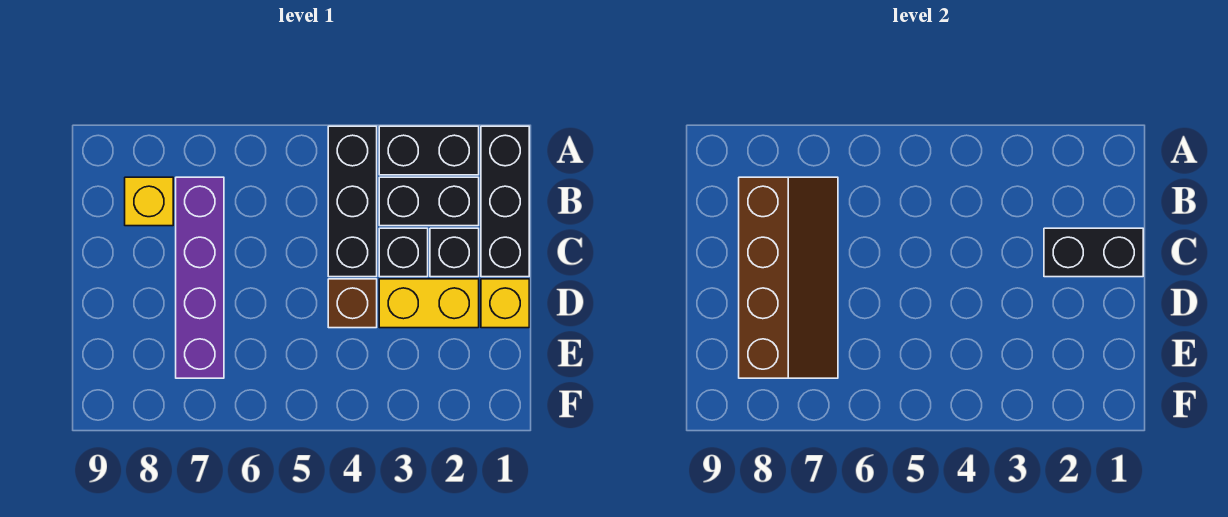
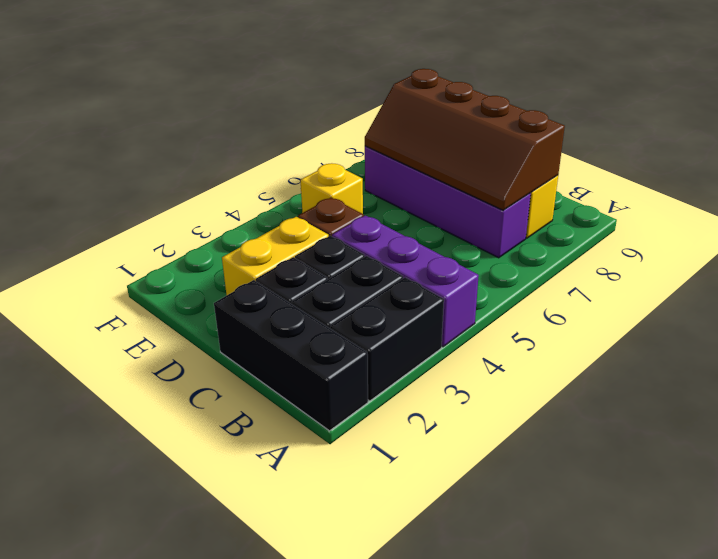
black brick A4:C4 level 1 -> purple brick A4:C4 level 1
black brick C1:C2 level 2 -> none
yellow brick D1 level 1 -> yellow brick E5 level 1

